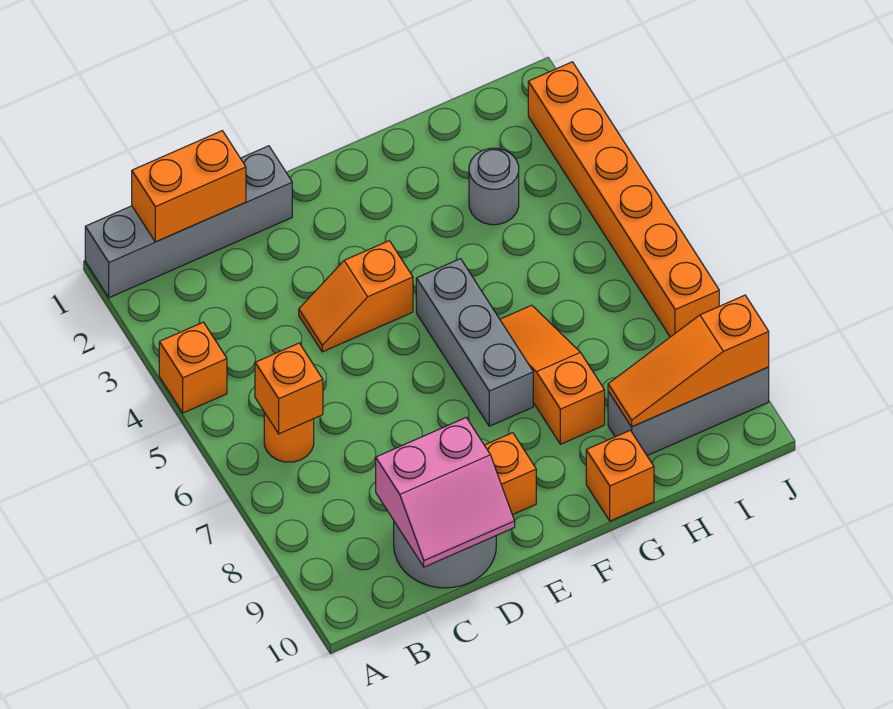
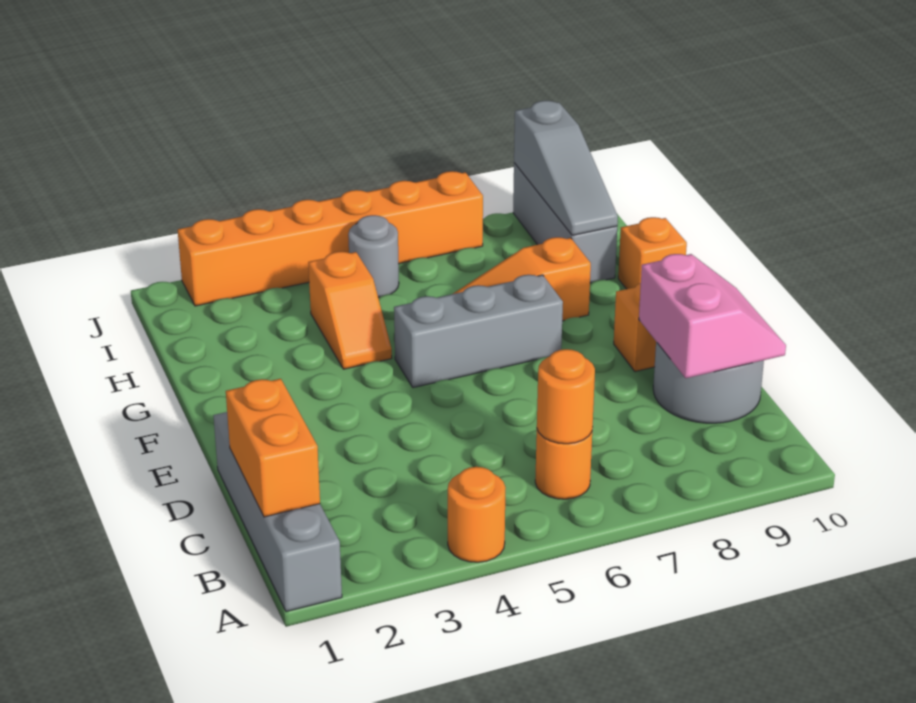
orange brick A4 level 1 -> orange round brick A4 level 1
orange brick B6 level 2 -> orange round brick B6 level 2
orange slope D4:E4 level 1 top E -> orange slope G4:H4 level 1 top H
grey round brick H3 level 1 -> grey round brick I5 level 1
orange slope H9:J9 level 2 top J -> grey slope H9:J9 level 2 top J

